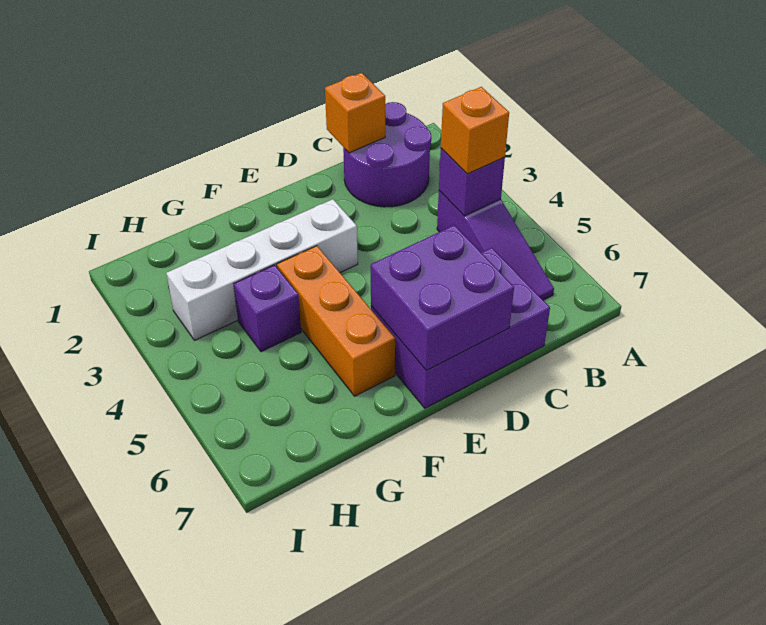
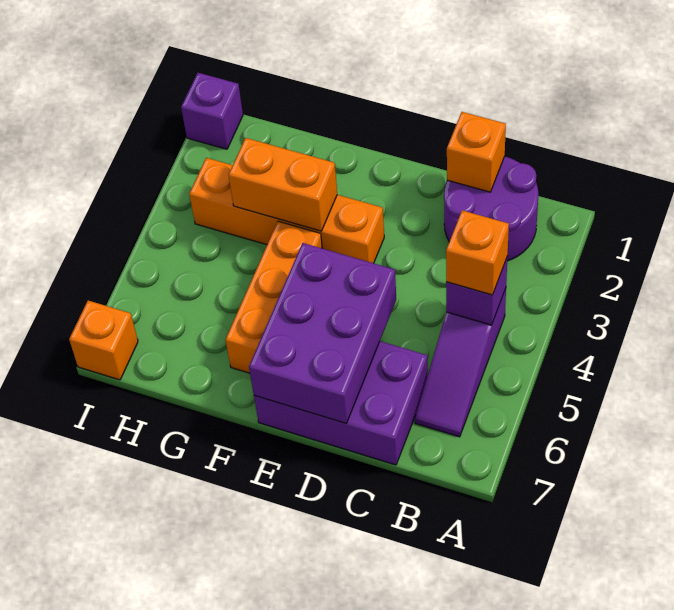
purple brick D6:E7 level 2 -> purple brick D5:E7 level 2
white brick E3:H3 level 1 -> orange brick E3:H3 level 1
none -> orange brick F3:G3 level 2
purple brick G4 level 1 -> purple brick I1 level 1
none -> orange brick I7 level 1

